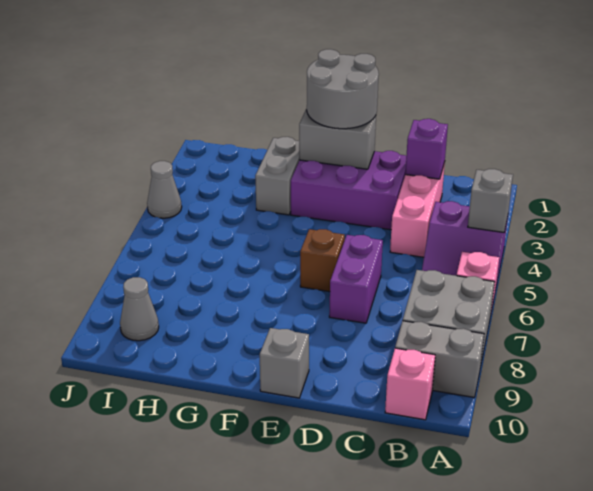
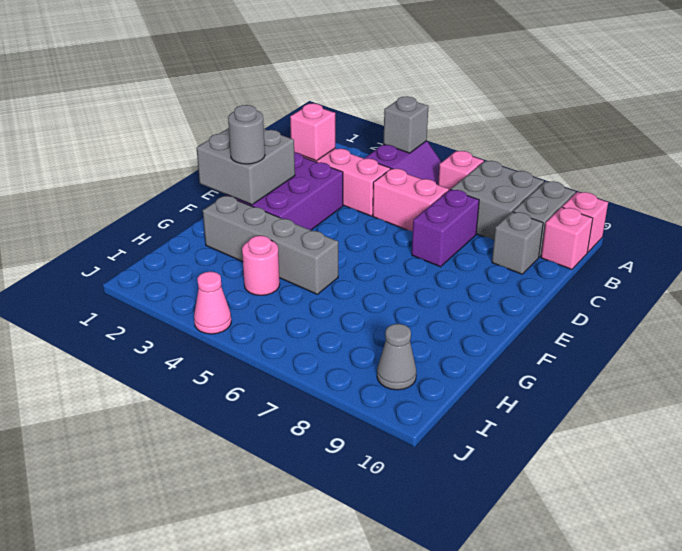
none -> pink brick A10 level 1
purple brick C2 level 2 -> pink brick C2 level 2
none -> pink brick C5:C6 level 1
purple brick D6:D7 level 1 -> purple brick C7:D7 level 1
grey round brick E1:F2 level 3 -> grey round brick F2 level 3
grey brick E2:F2 level 2 -> grey brick E1:F2 level 2
brown brick E6 level 1 -> none
grey brick E10 level 1 -> grey brick C9 level 1
grey brick G2:G3 level 1 -> grey brick G2:G5 level 1
none -> pink round brick H4 level 1
grey cone J4 level 1 -> pink cone J4 level 1

